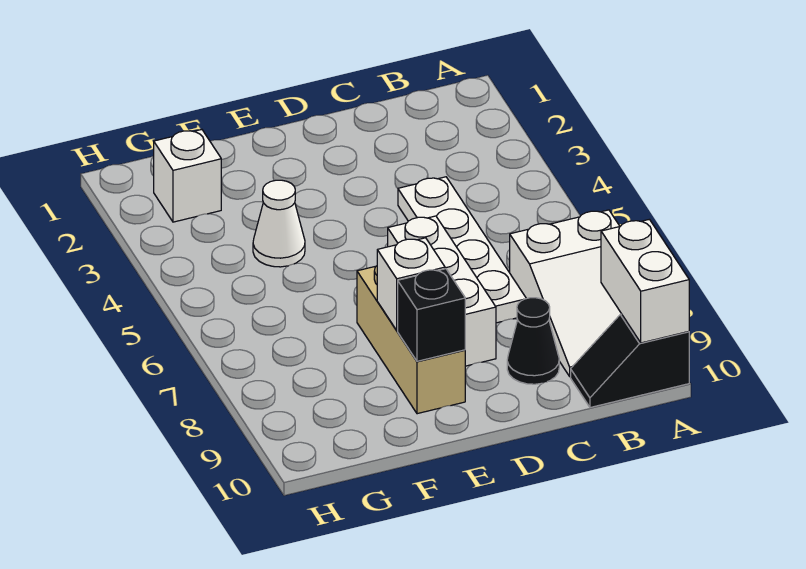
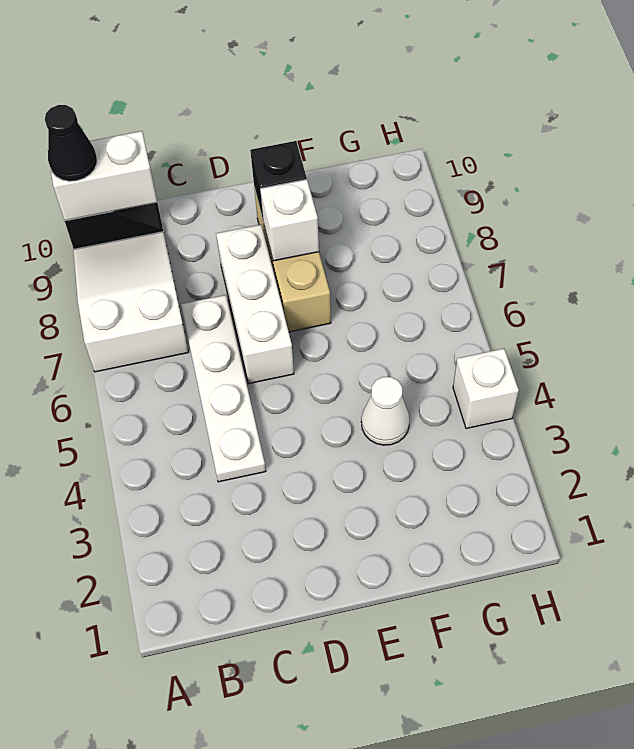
white brick A9:A10 level 2 -> white brick A10:B10 level 2
black cone C9 level 1 -> black cone A10 level 3
white brick G2 level 1 -> white brick H4 level 1

